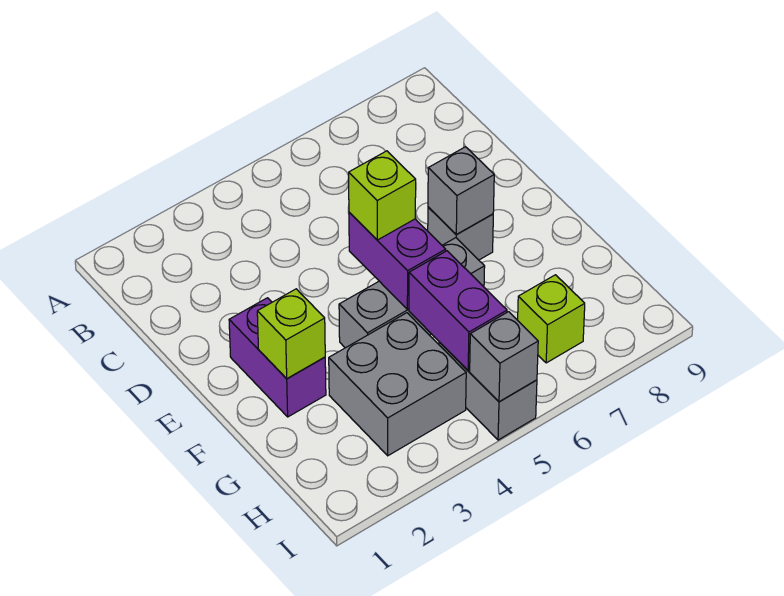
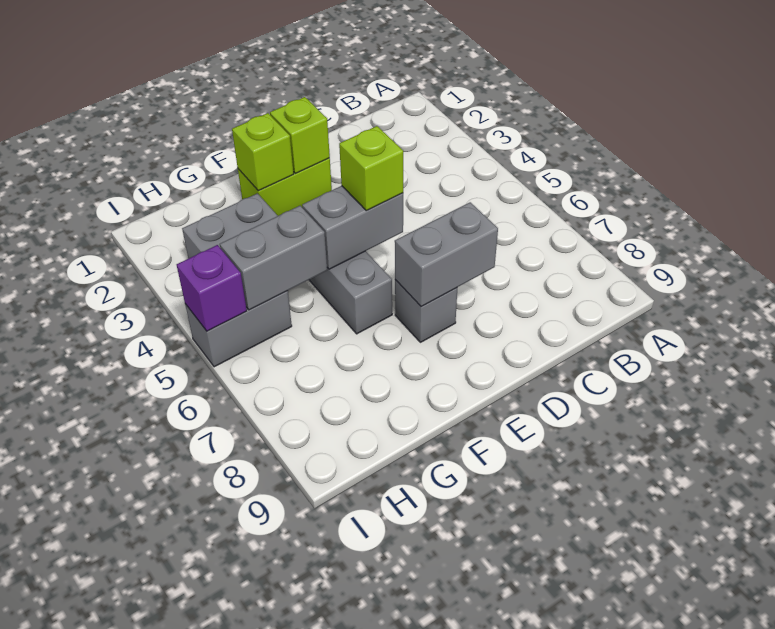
purple brick E2:F2 level 1 -> lime brick E2:F2 level 1
purple brick E5:F5 level 2 -> grey brick E5:F5 level 2
grey brick E7 level 2 -> grey brick D7:E7 level 2
purple brick G5:H5 level 2 -> grey brick G5:H5 level 2
lime brick H7 level 1 -> lime brick E2 level 2
grey brick I5 level 2 -> purple brick I5 level 2

